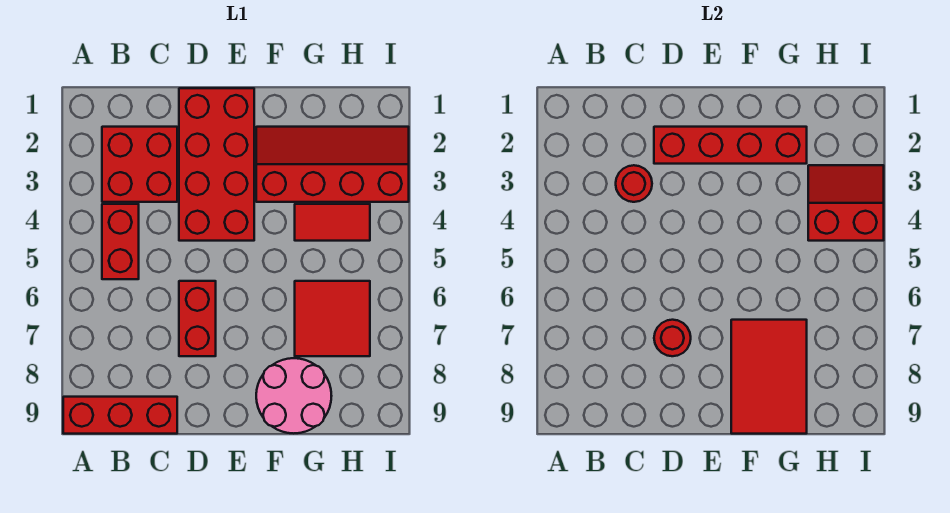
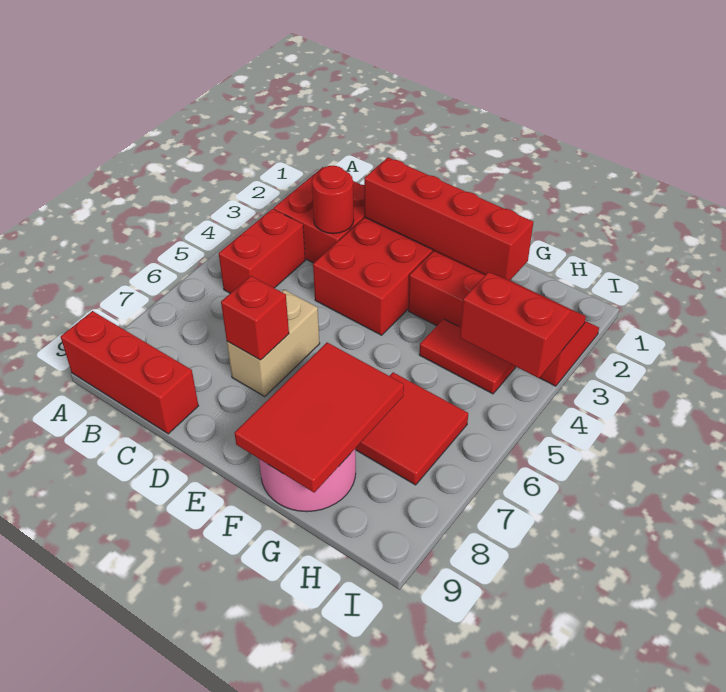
red brick D6:D7 level 1 -> tan brick D6:D7 level 1
red round brick D7 level 2 -> red brick D7 level 2

